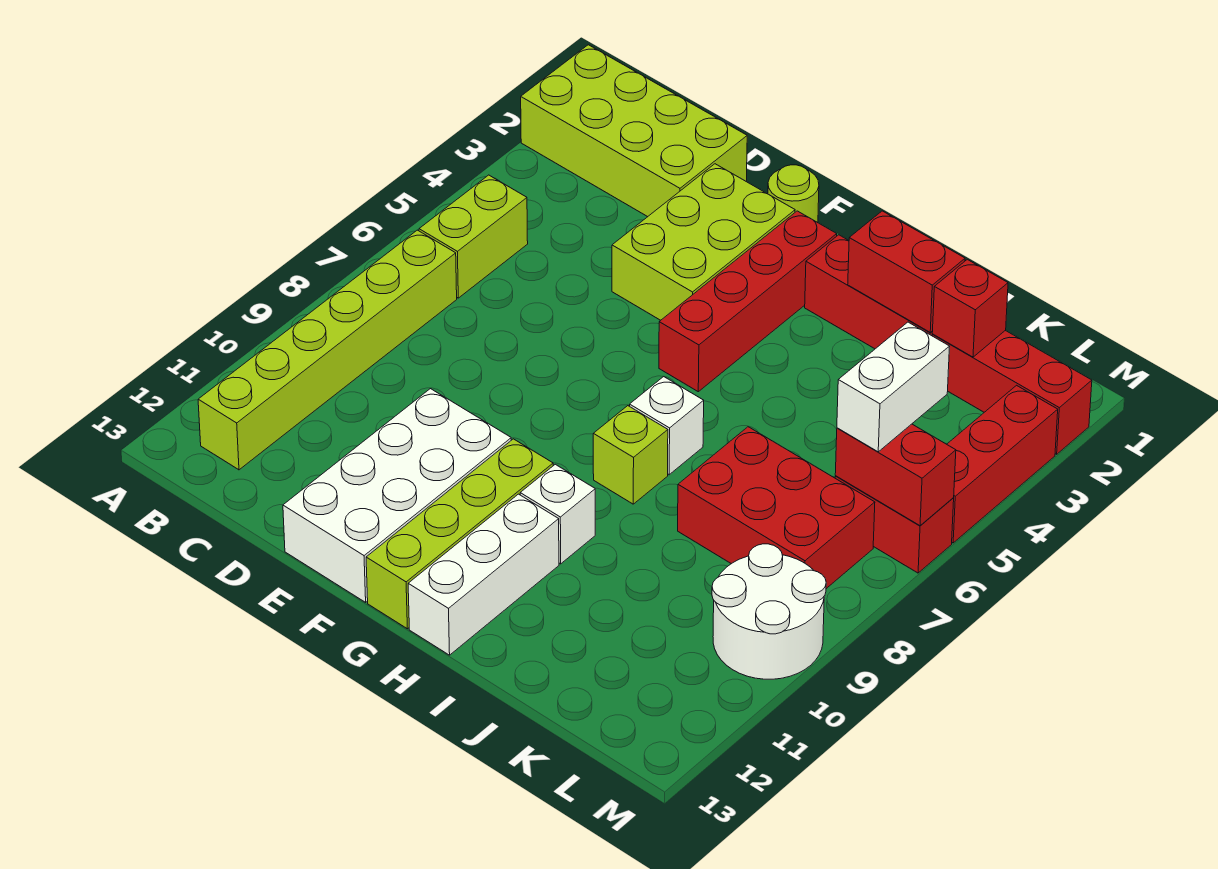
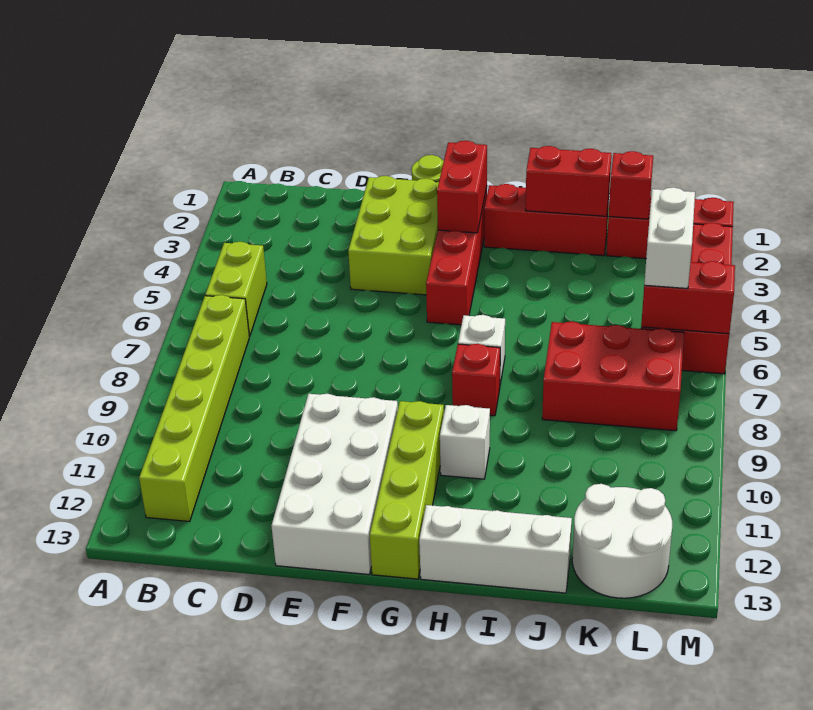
lime brick A1:D2 level 1 -> none
none -> red brick G2:G3 level 2
lime brick H8 level 1 -> red brick H8 level 1
white brick H11:H13 level 1 -> white brick H13:J13 level 1
white round brick L9:M10 level 1 -> white round brick K12:L13 level 1

